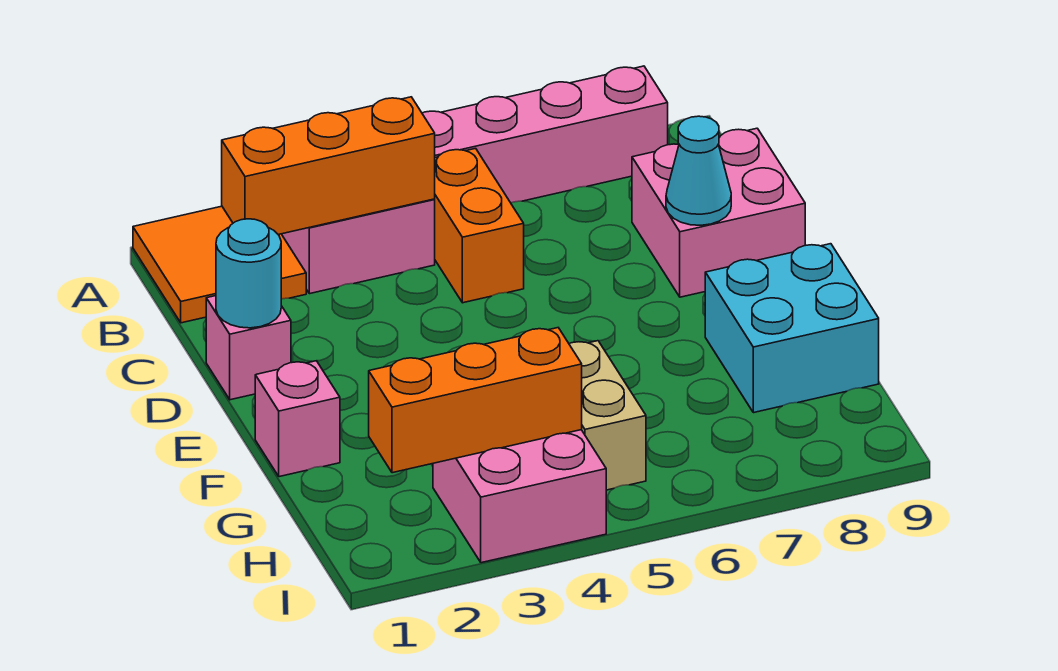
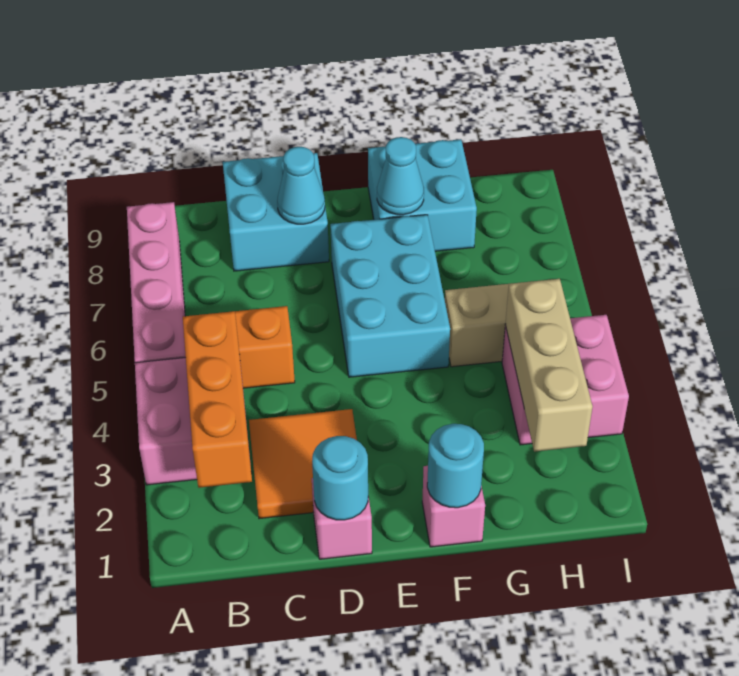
orange tile A1:B2 level 1 -> orange tile C2:D3 level 1
pink brick C8:D9 level 1 -> cyan brick C8:D9 level 1
none -> cyan brick E5:F7 level 1
none -> cyan round brick F1 level 2
none -> cyan cone F8 level 2
orange brick H2:H4 level 2 -> tan brick H2:H4 level 2

